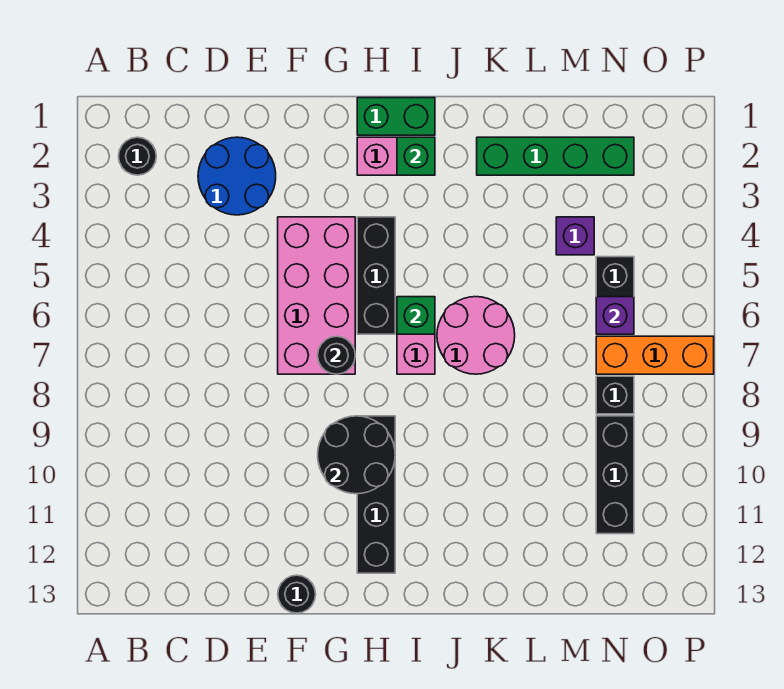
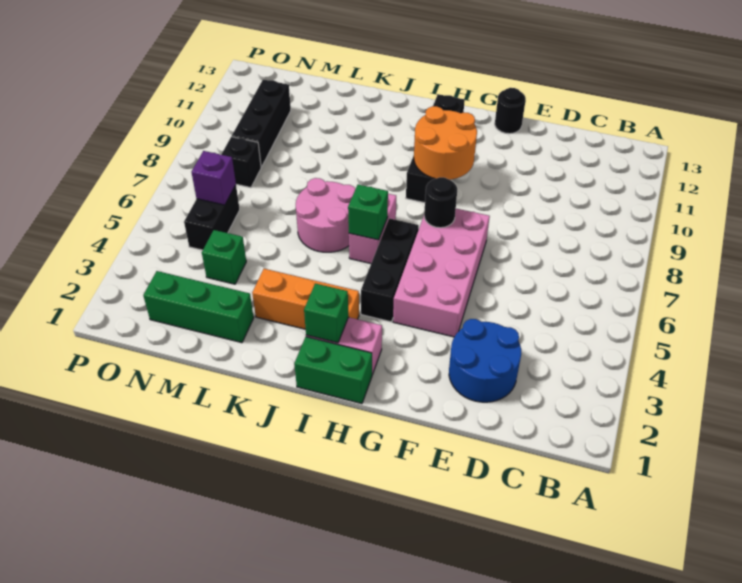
black round brick B2 level 1 -> none
black round brick G9:H10 level 2 -> orange round brick G9:H10 level 2
green brick K2:N2 level 1 -> green brick L2:N2 level 1
purple brick M4 level 1 -> green brick M4 level 1
orange brick N7:P7 level 1 -> orange brick I3:K3 level 1

